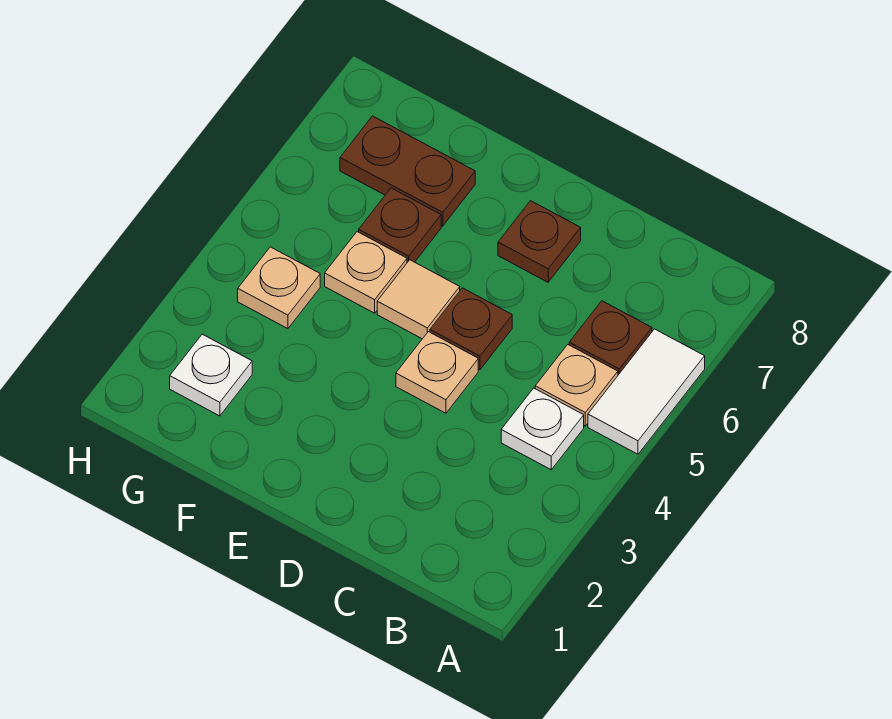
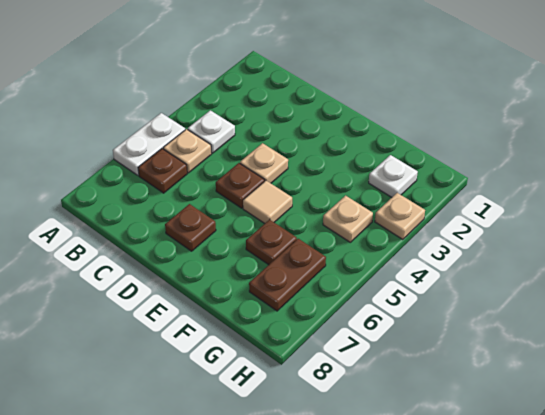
white tile A5:A6 level 1 -> white plate A5:A6 level 1
tan plate F5 level 1 -> tan plate H3 level 1
brown plate F7:G7 level 1 -> brown plate G6:G7 level 1

